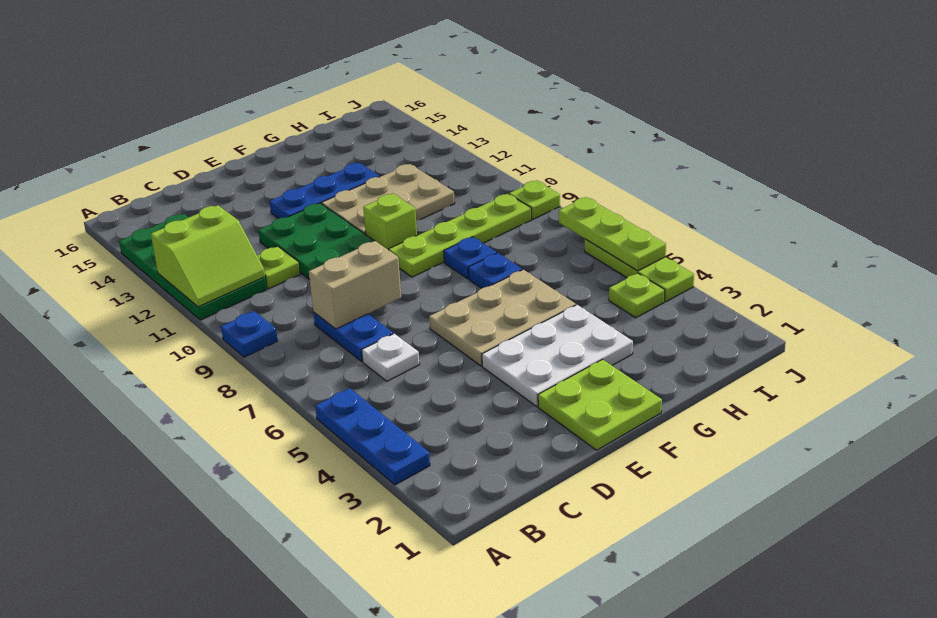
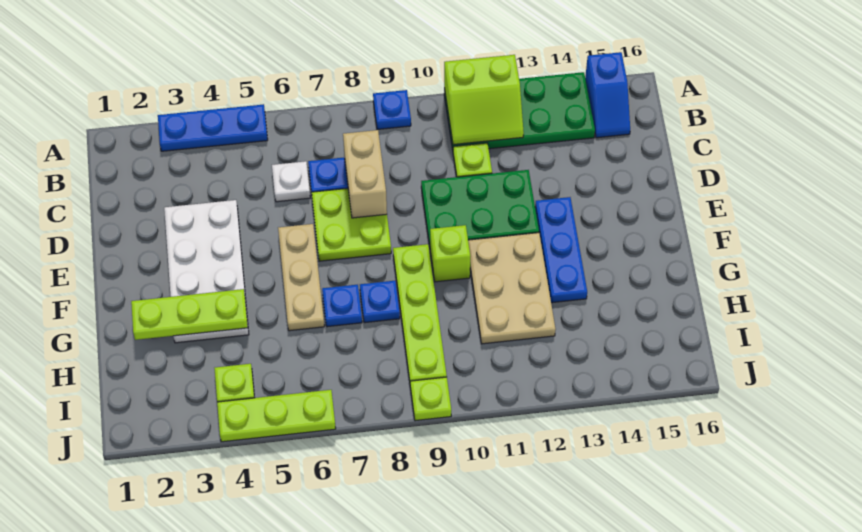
lime slope A11:B12 level 2 top 12 -> lime slope A11:B12 level 2 top A
none -> blue slope A15:B15 level 1 top A
lime plate E1:F2 level 1 -> lime plate D7:E8 level 1
white plate E3:G4 level 1 -> white plate D3:G4 level 1
tan plate E5:G6 level 1 -> tan plate E6:G6 level 1
lime plate J5:J7 level 2 -> lime plate G2:G4 level 2

